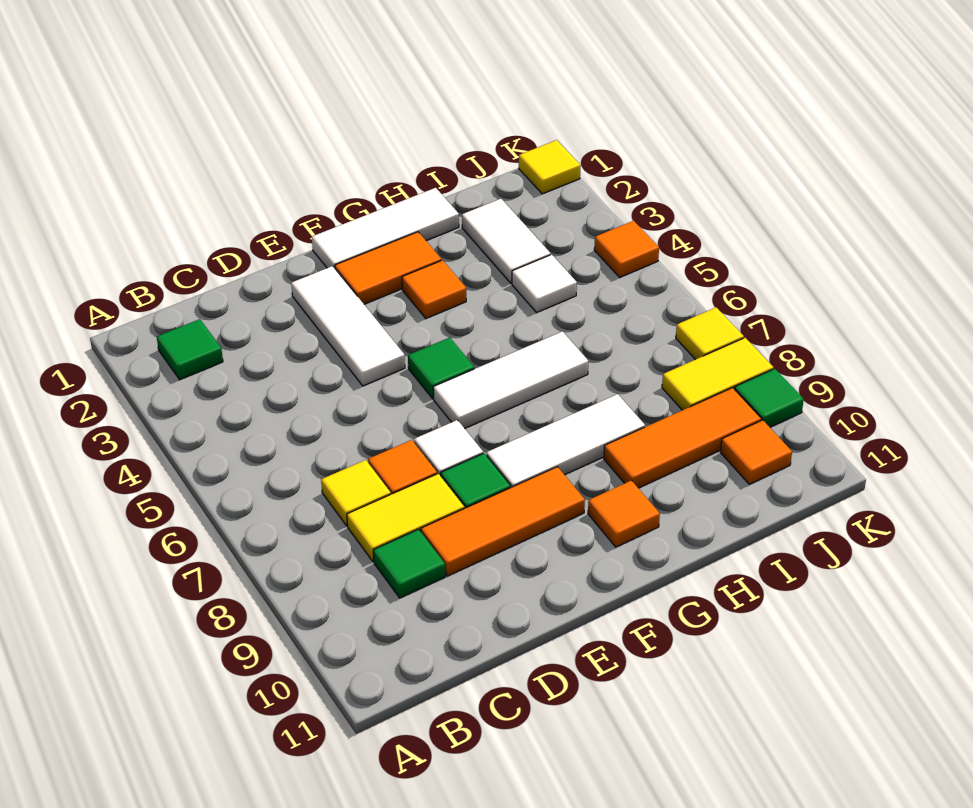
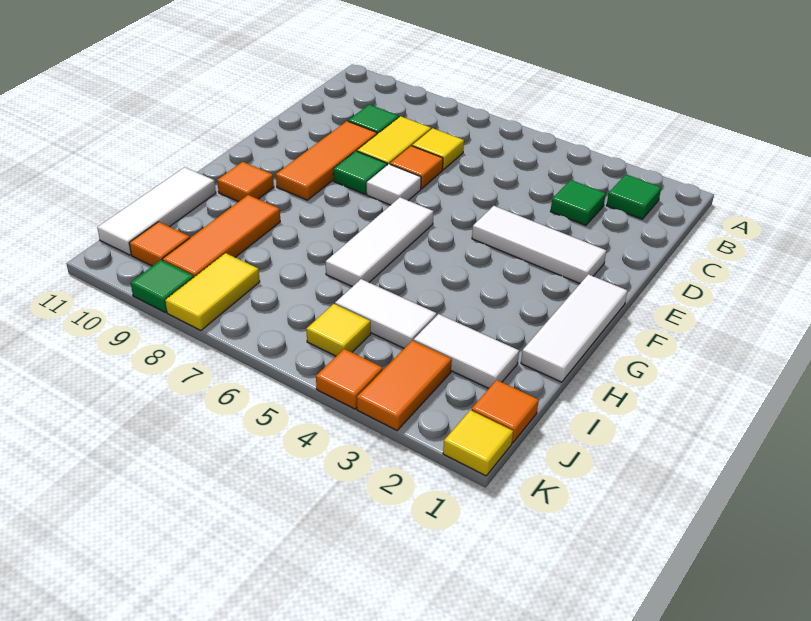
orange tile F2:G2 level 1 -> orange tile J3:K3 level 1
green tile F5 level 1 -> green tile C3 level 1
white tile F8:H8 level 1 -> white tile H11:J11 level 1
orange tile G3 level 1 -> orange tile J1 level 1
white tile I4 level 1 -> white tile I4:I5 level 1
yellow tile K7 level 1 -> yellow tile J5 level 1

